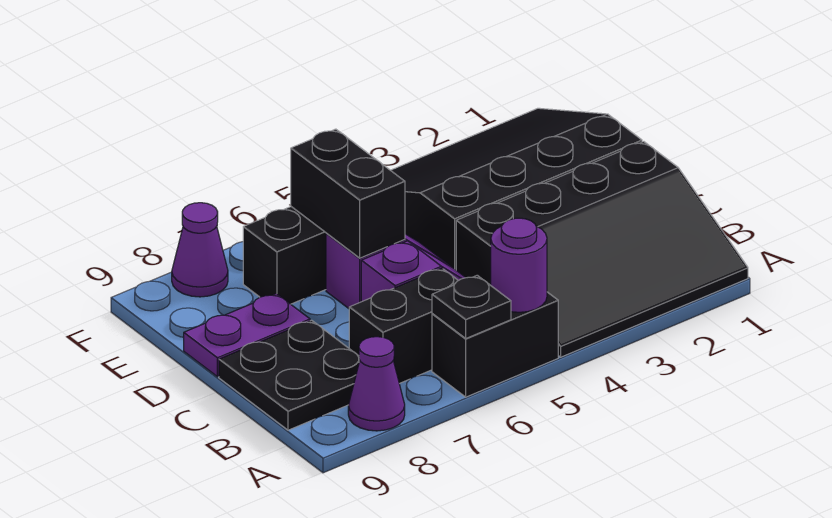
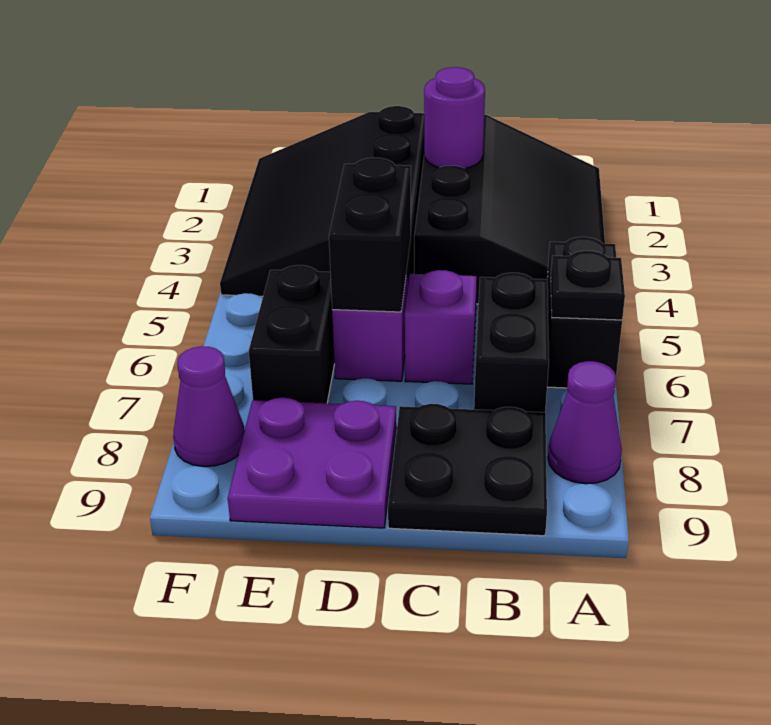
purple round brick A5 level 2 -> purple round brick C2 level 2
black brick D6:E6 level 2 -> black brick D5:D6 level 2
purple plate D8:D9 level 1 -> purple plate D8:E9 level 1

